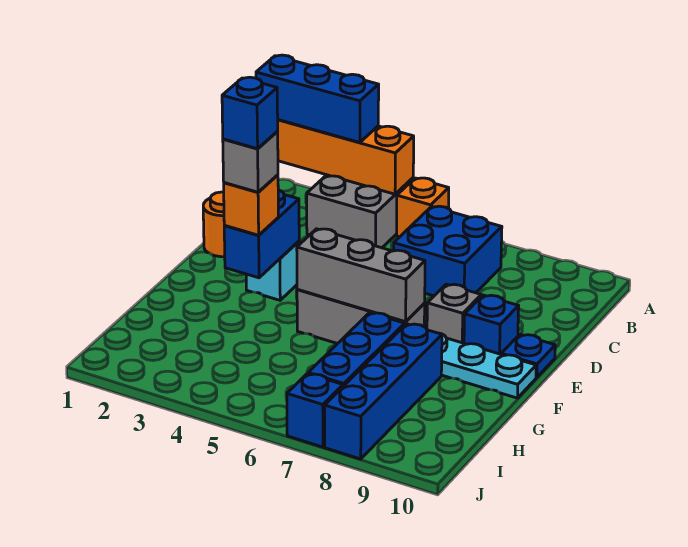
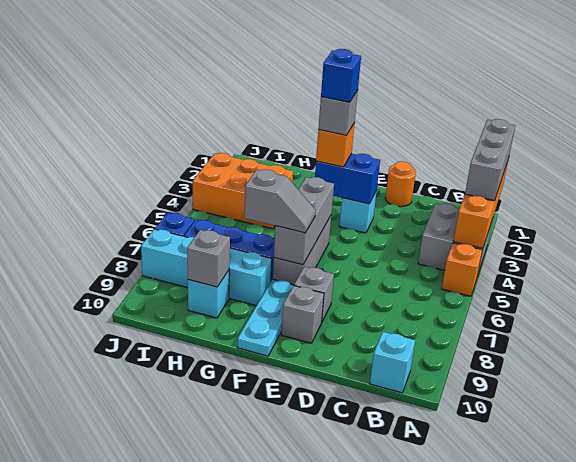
blue brick A1:A3 level 3 -> grey brick A1:A3 level 3
blue brick B6:C7 level 1 -> none
none -> cyan brick B10 level 1
blue brick E9 level 1 -> grey brick E9 level 1
blue plate E10 level 1 -> none
none -> grey slope F7:G7 level 3 top G
blue brick G8:J8 level 1 -> cyan brick G8:J8 level 1
none -> orange brick H3:J4 level 1
none -> cyan brick H9 level 1
none -> grey brick H9 level 2

